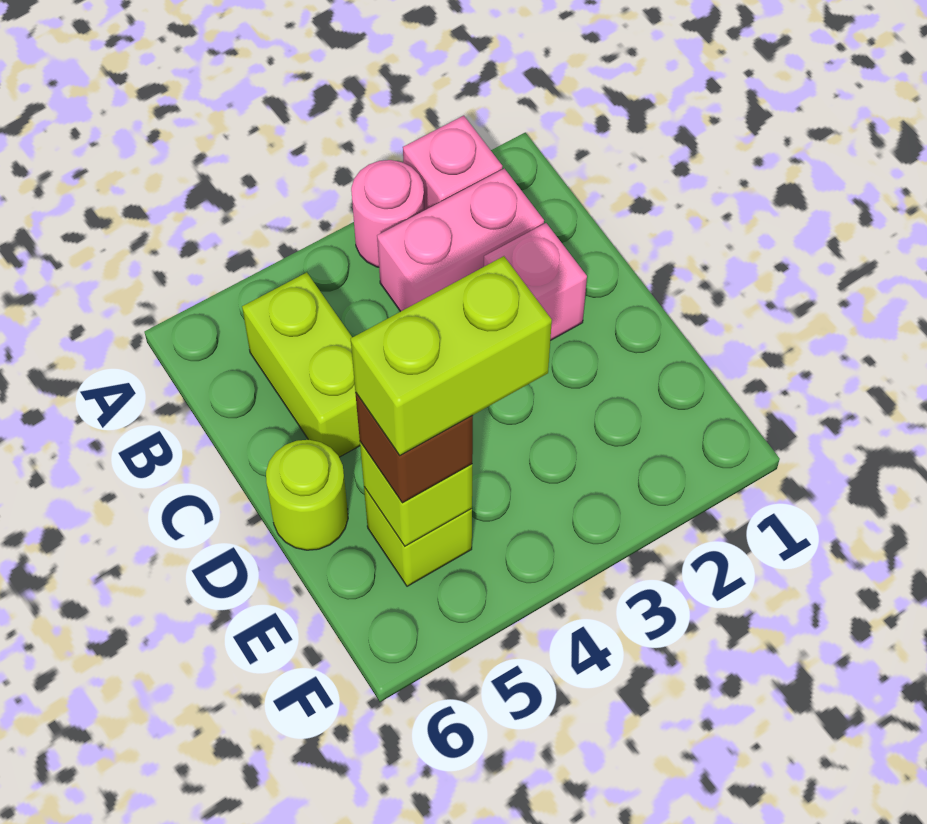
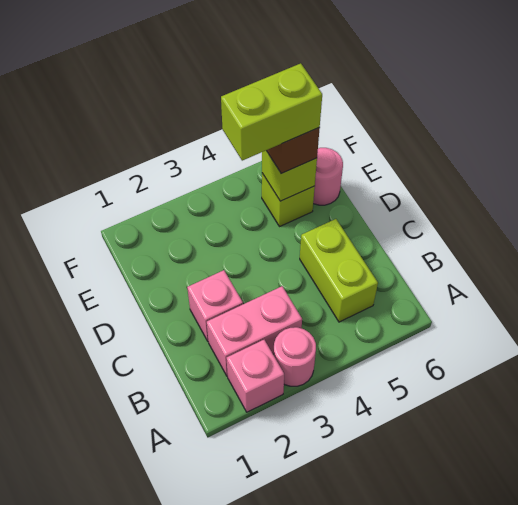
lime round brick D6 level 1 -> none
none -> pink round brick E6 level 1

